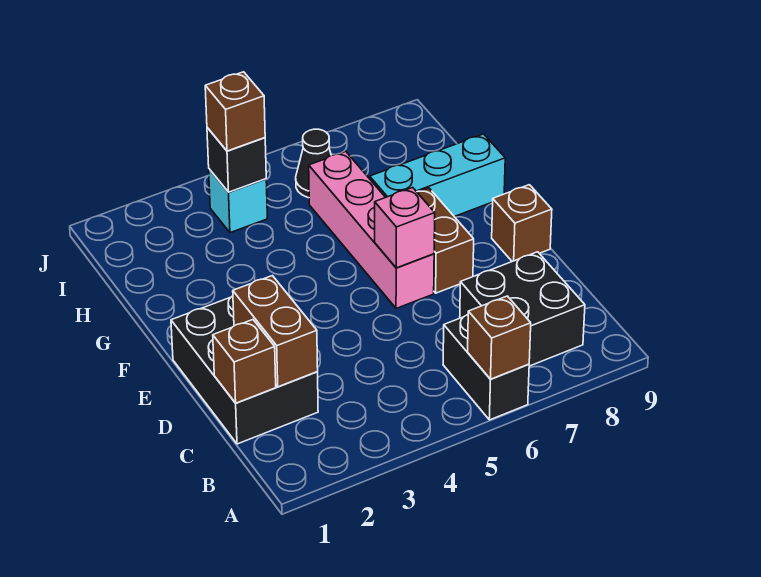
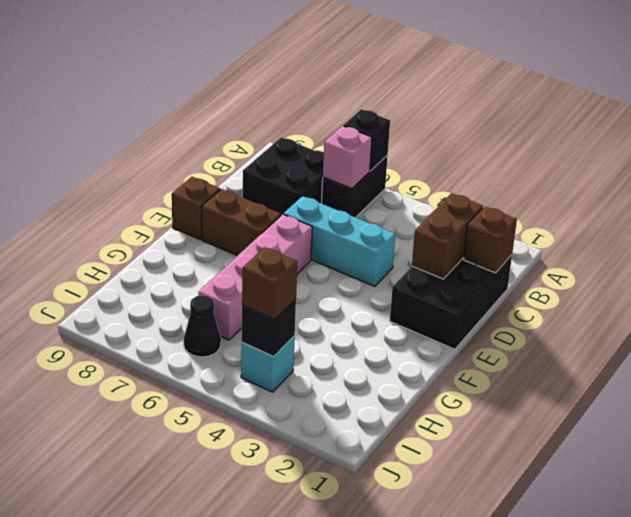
brown brick A6 level 2 -> black brick A6 level 2
pink brick E6 level 2 -> pink brick B6 level 2
brown brick E7:F7 level 1 -> brown brick E7:E8 level 1
cyan brick G7:G9 level 1 -> cyan brick D4:D6 level 1

